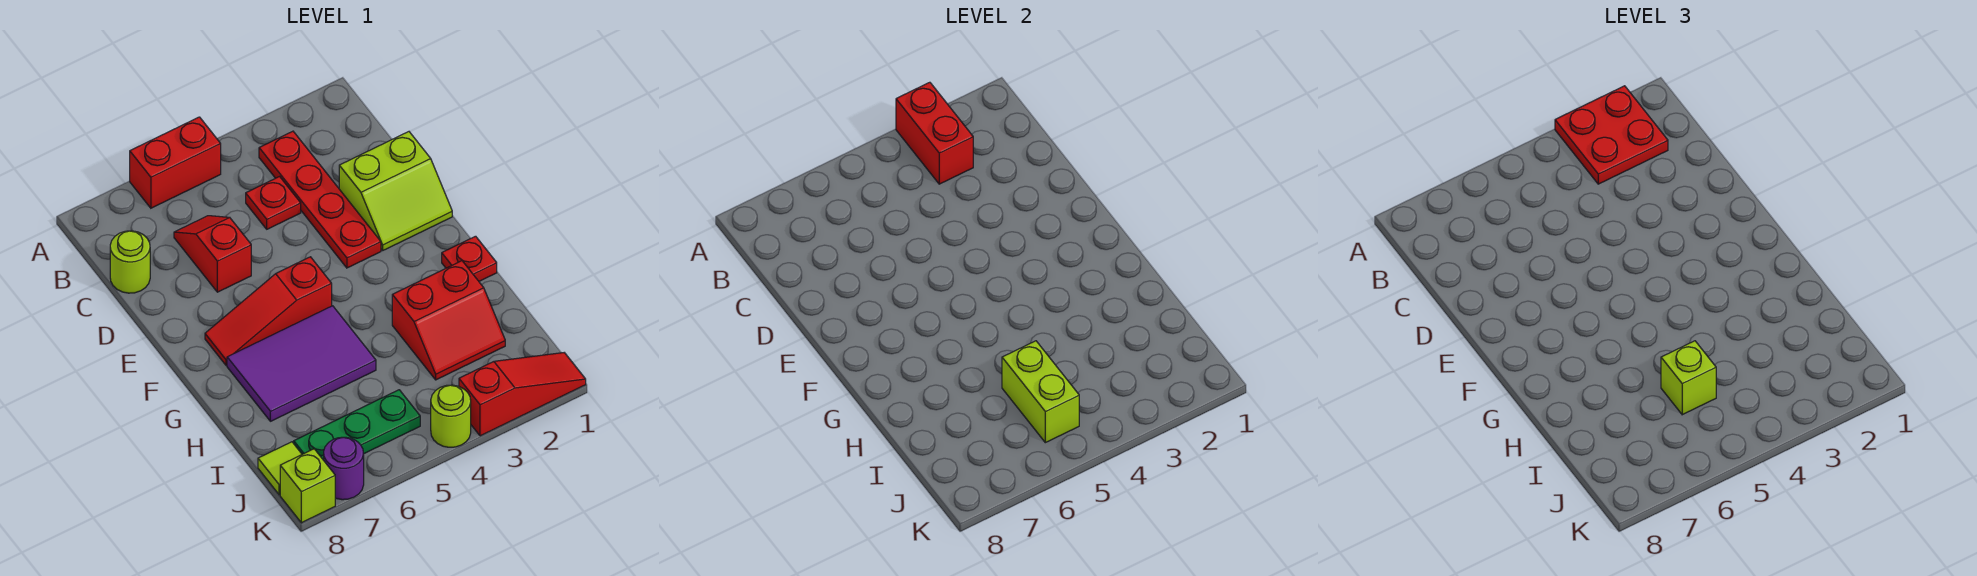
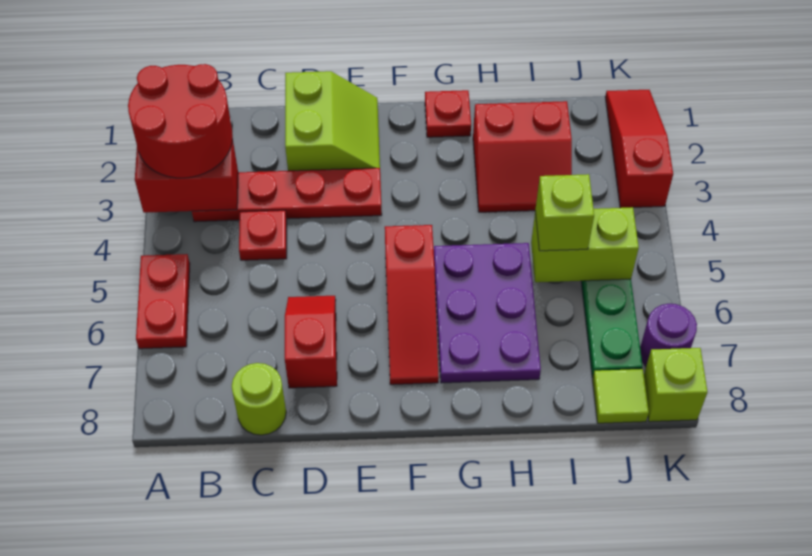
red plate A2:B3 level 3 -> red round brick A2:B3 level 3
red brick A5:A6 level 1 -> red plate A5:A6 level 1
red slope C6:D6 level 1 top D -> red slope D6:D7 level 1 top 7
purple tile G5:H7 level 1 -> purple plate G5:H7 level 1
red slope H2:I3 level 1 top H -> red slope H2:I3 level 1 top 2
lime round brick K4 level 1 -> none

